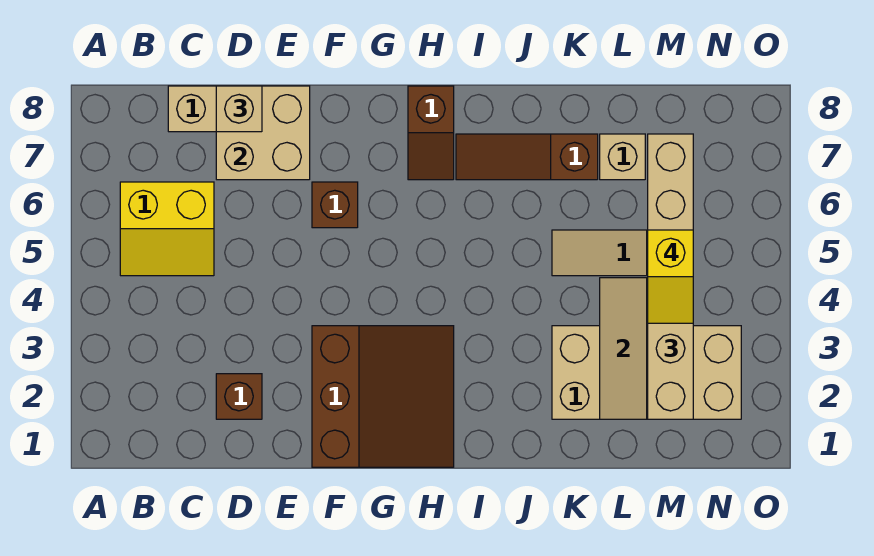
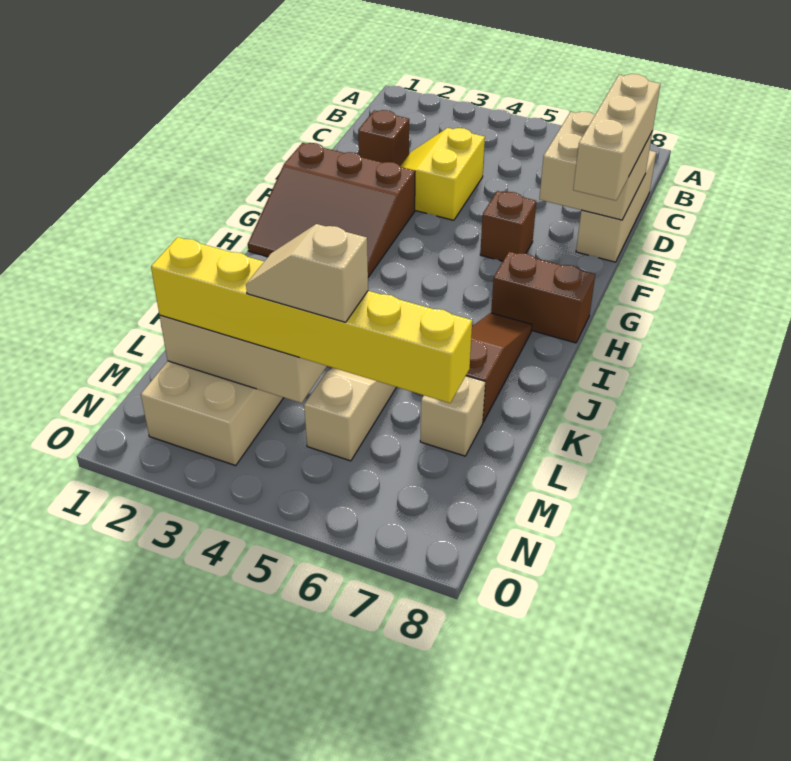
yellow slope B5:C6 level 1 top 6 -> yellow slope D3:E4 level 1 top 4
tan brick D8 level 3 -> tan brick D8:F8 level 3
brown slope H7:H8 level 1 top 8 -> brown brick H7:H8 level 1
tan brick M2:M7 level 3 -> yellow brick M2:M7 level 3
yellow slope M4:M5 level 4 top 5 -> tan slope M4:M5 level 4 top 5

